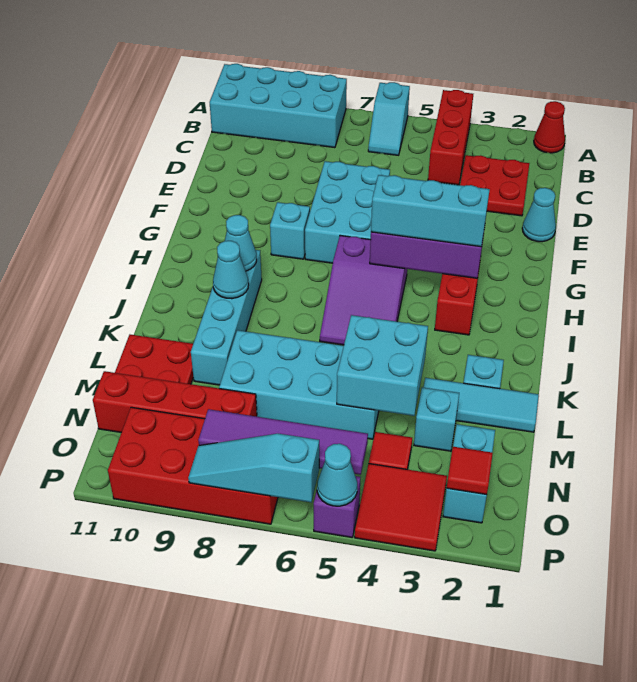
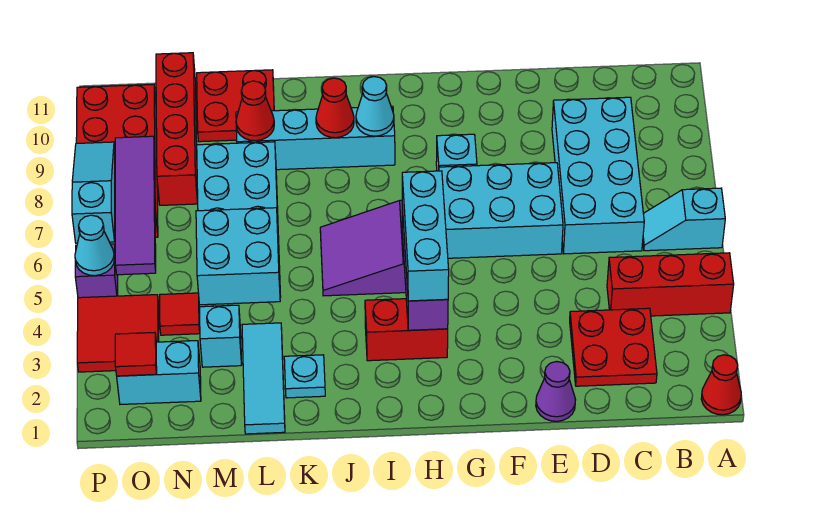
cyan brick A8:B11 level 1 -> cyan brick C6:D9 level 1
cyan cone E1 level 1 -> purple cone E1 level 1
cyan cone J9 level 2 -> red cone J9 level 2
none -> red cone L9 level 2

